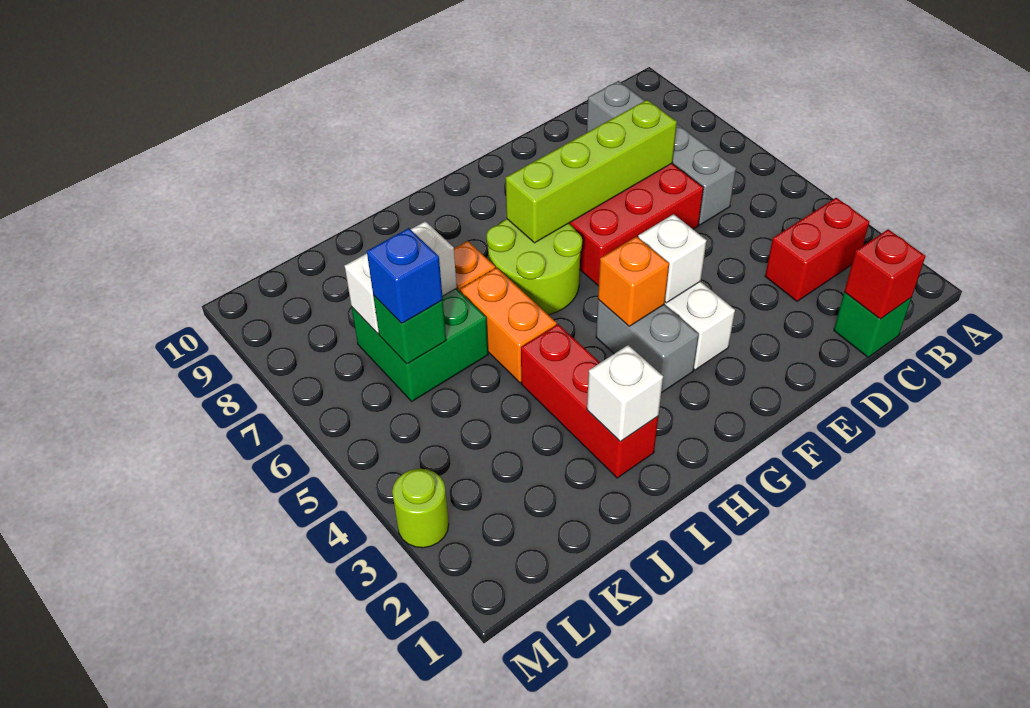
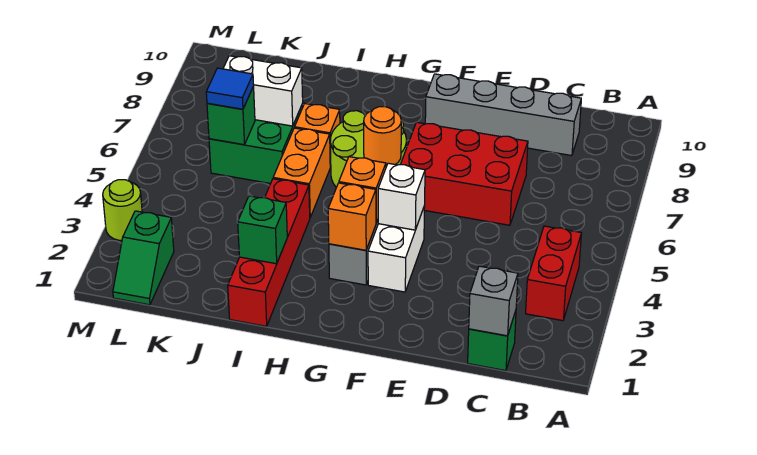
red brick B3:C3 level 1 -> red brick B3:B4 level 1
red brick C1 level 2 -> grey brick C1 level 2
grey brick C6:C9 level 1 -> grey brick C9:F9 level 1
lime brick D7:G7 level 2 -> none
none -> orange brick G3 level 2
none -> orange round brick G6 level 2
red brick I2:I4 level 1 -> red brick I1:I4 level 1
white brick I2 level 2 -> green brick I2 level 2
blue brick K6 level 3 -> blue tile K6 level 3
none -> green slope L1:L2 level 1 top 2

